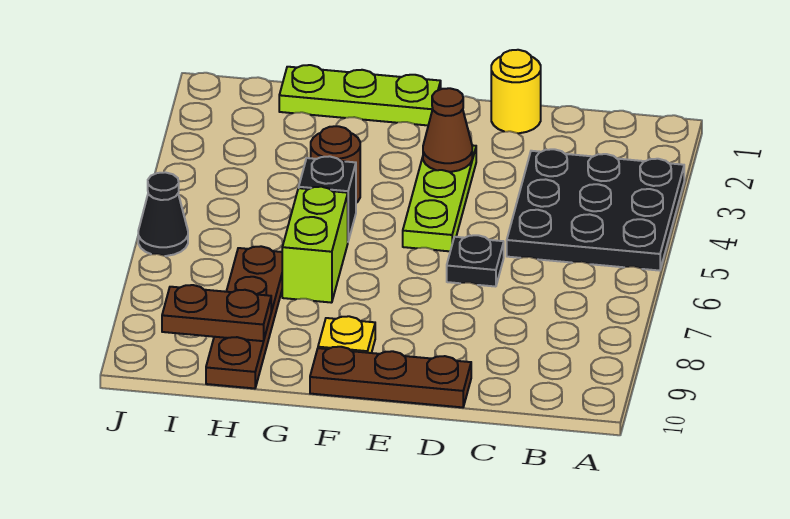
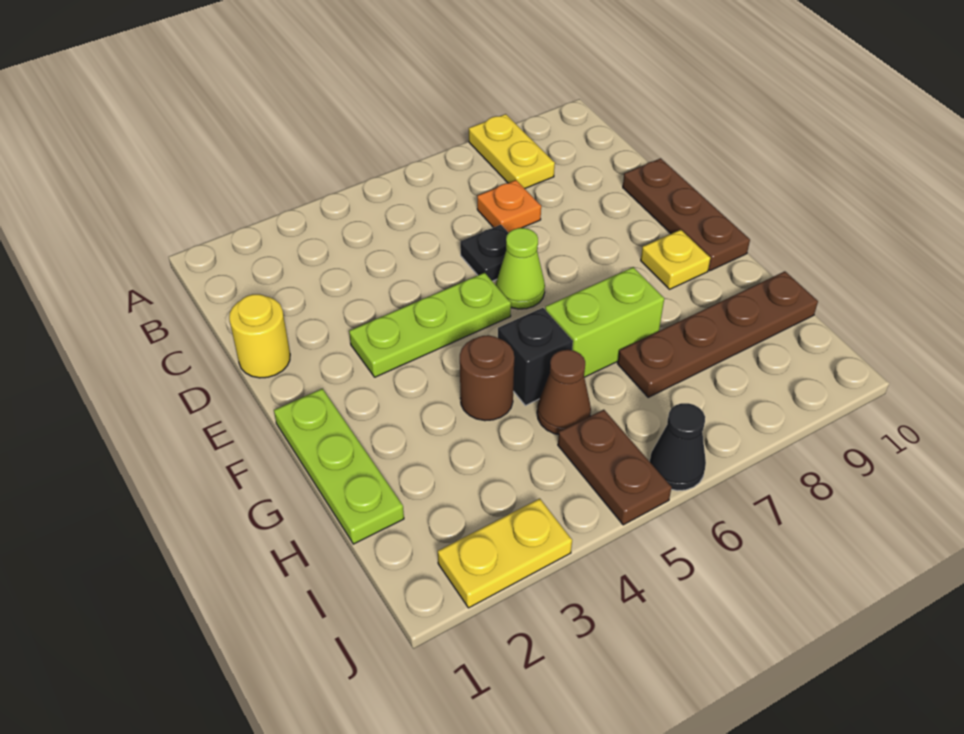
black plate A3:C5 level 1 -> none
none -> yellow plate A8:B8 level 1
none -> orange plate C7 level 1
brown cone E3 level 2 -> brown cone H5 level 1
none -> lime cone E6 level 1
brown plate H9:I9 level 2 -> brown plate I5:J5 level 1
none -> yellow plate J2:J3 level 1

